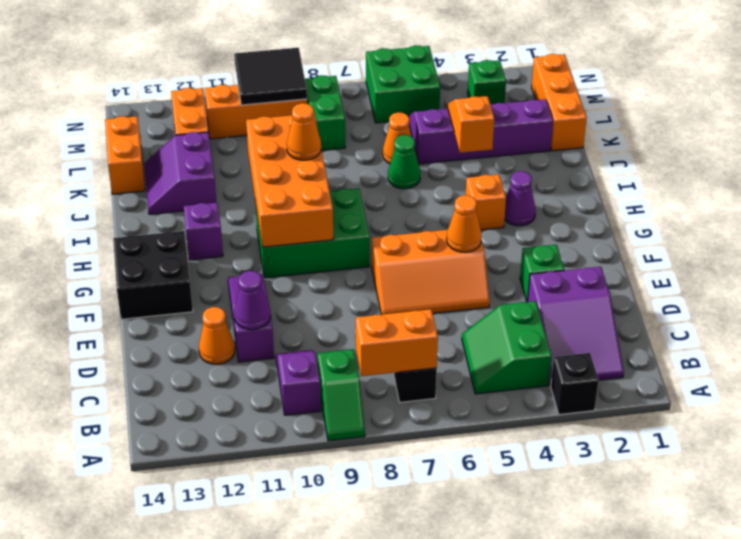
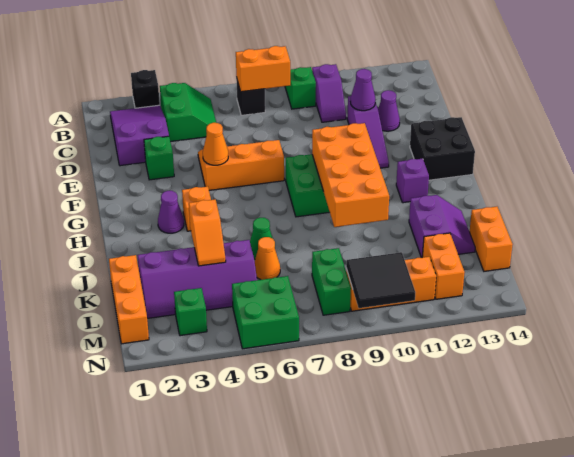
orange cone D12 level 1 -> purple cone D12 level 1
orange cone I9 level 3 -> none

